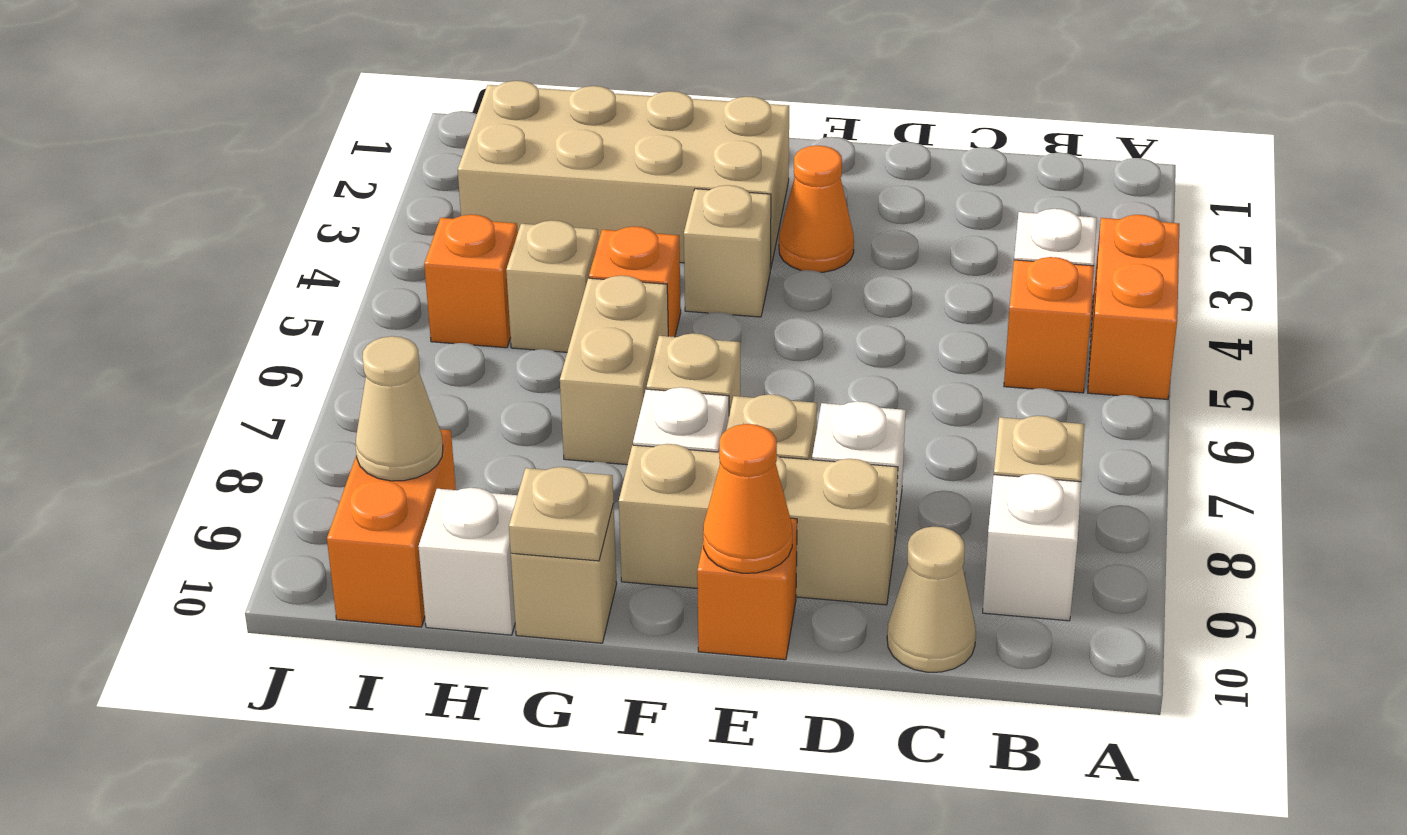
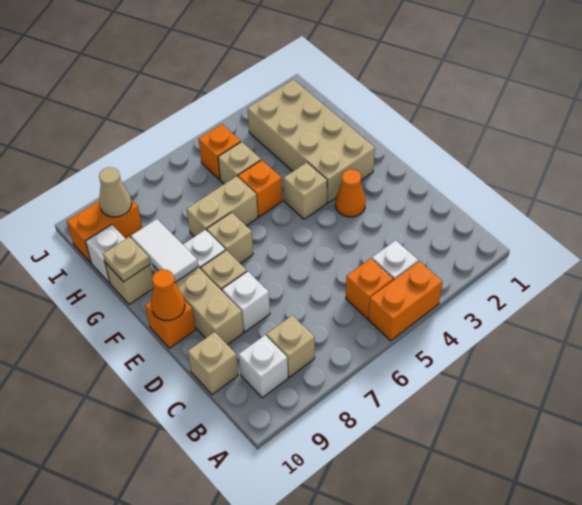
tan cone C10 level 1 -> tan brick C10 level 1
none -> white tile F9:G9 level 2

